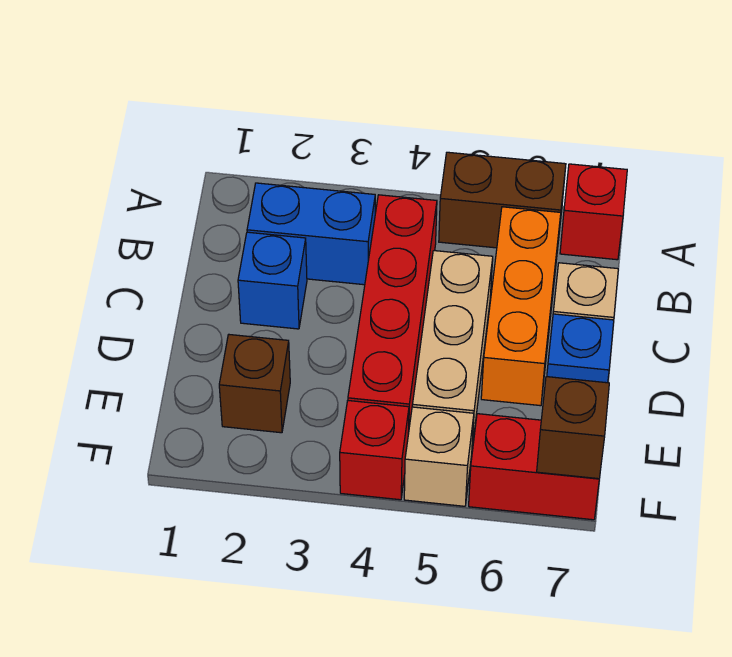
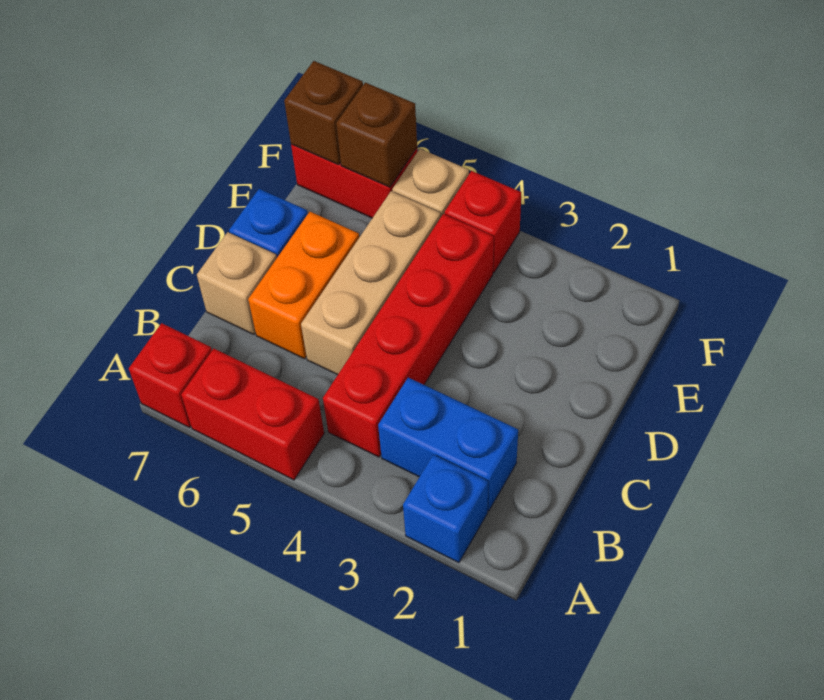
brown brick A5:A6 level 1 -> red brick A5:A6 level 1
orange brick B6:D6 level 1 -> orange brick C6:D6 level 1
blue brick C2 level 1 -> blue brick A2 level 1
brown brick E2 level 1 -> brown brick F6 level 2

